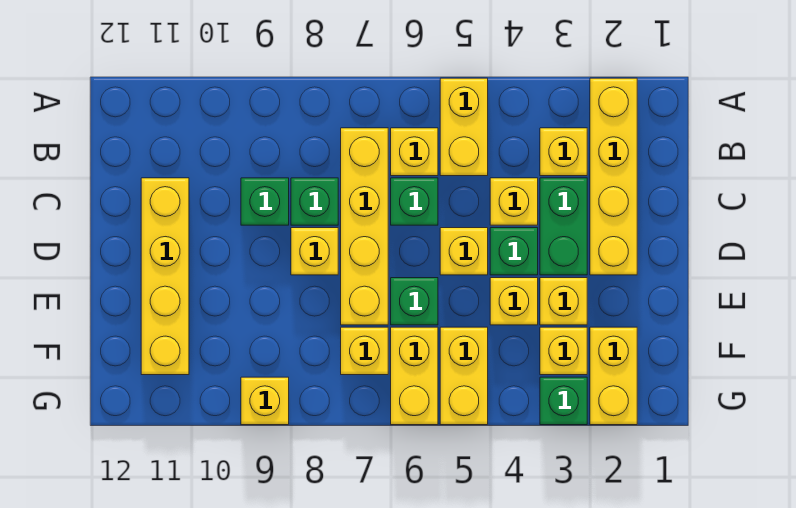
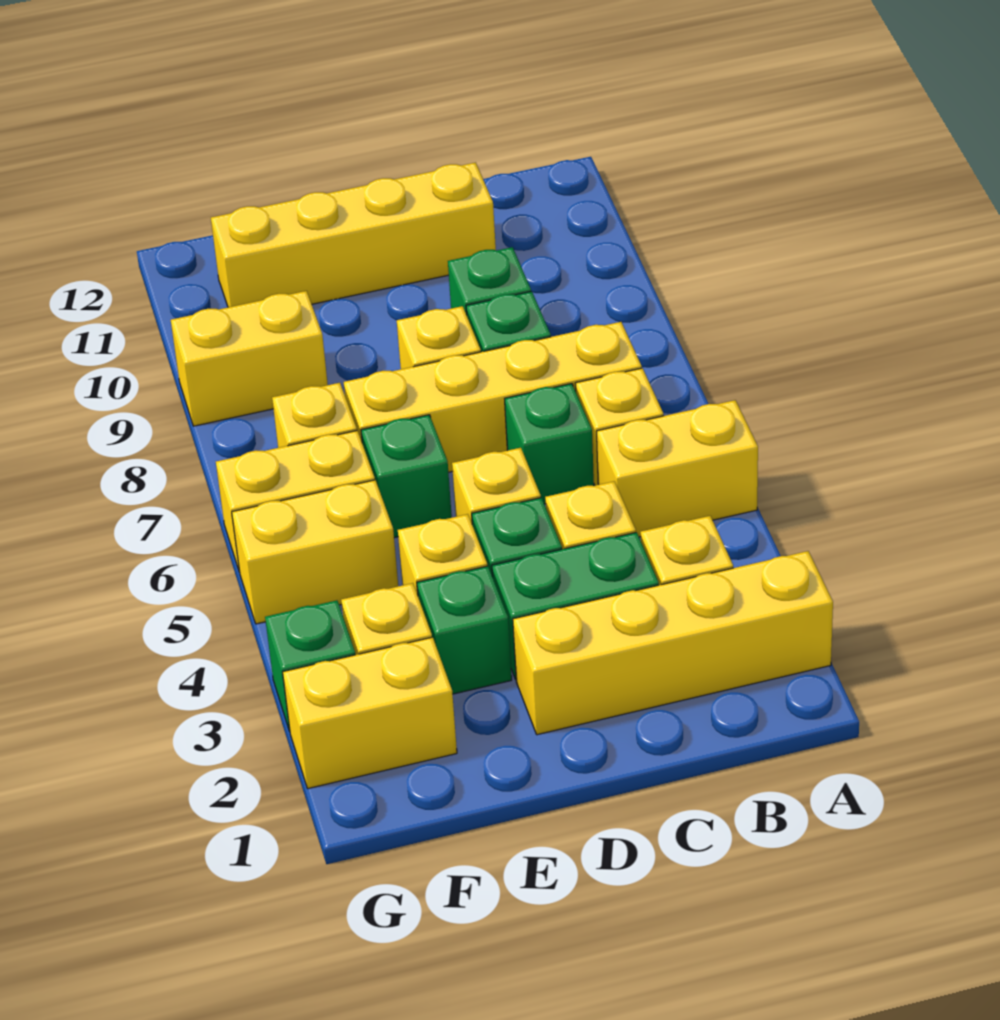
yellow brick E3 level 1 -> green brick E3 level 1
yellow brick G9 level 1 -> yellow brick F9:G9 level 1

